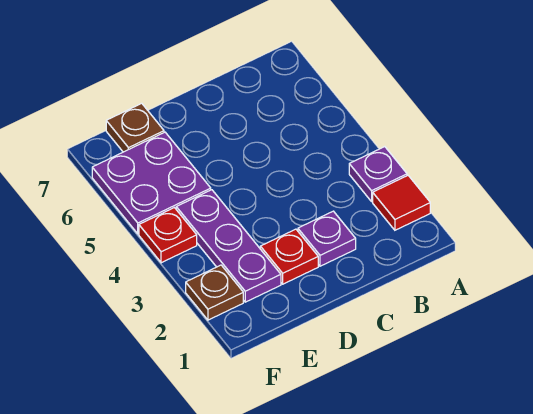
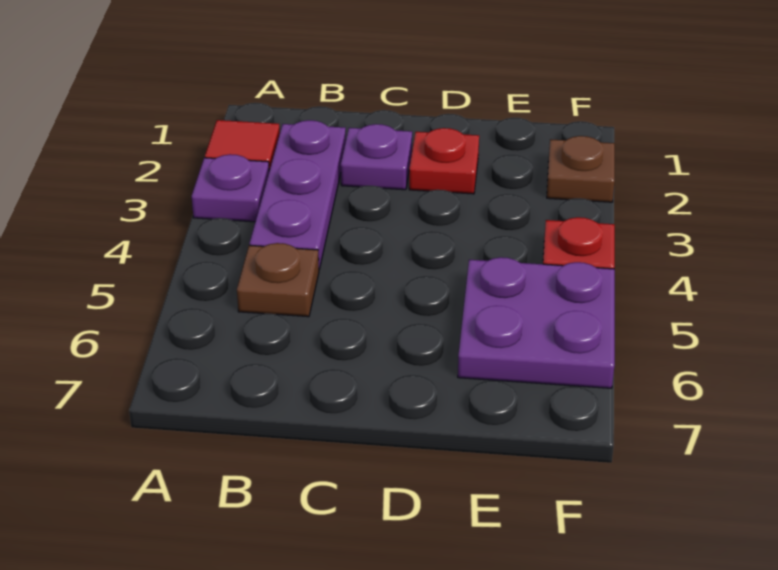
purple plate E2:E4 level 1 -> purple plate B2:B4 level 1
brown plate E7 level 1 -> brown plate B5 level 1

